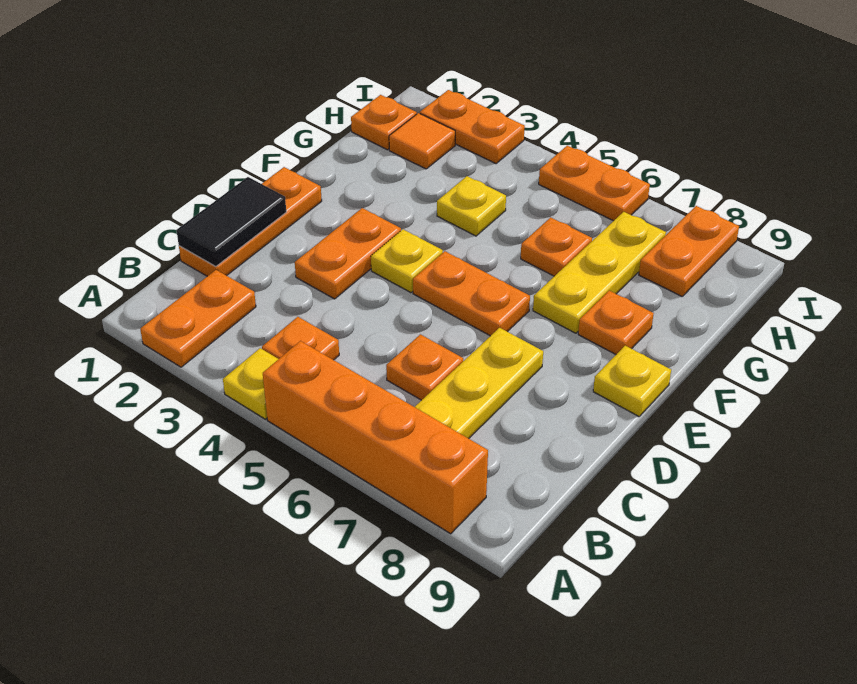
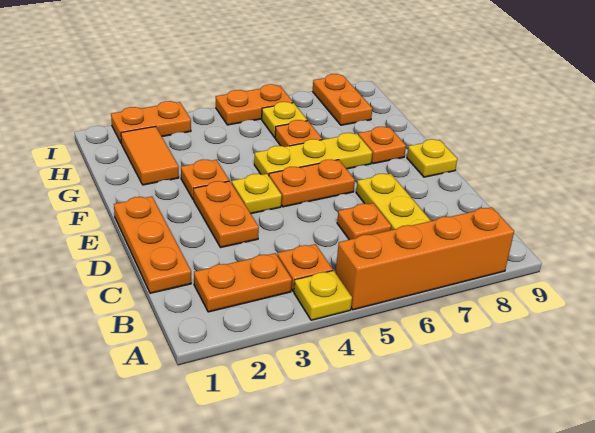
orange plate A2:B2 level 1 -> orange plate B2:B3 level 1
black tile C1:D1 level 2 -> none
yellow plate F7:H7 level 1 -> yellow plate F5:F7 level 1
yellow plate G4 level 1 -> yellow plate H6 level 1
orange plate H1 level 1 -> orange plate F3 level 1
orange tile H2 level 1 -> orange tile G2:H2 level 1

